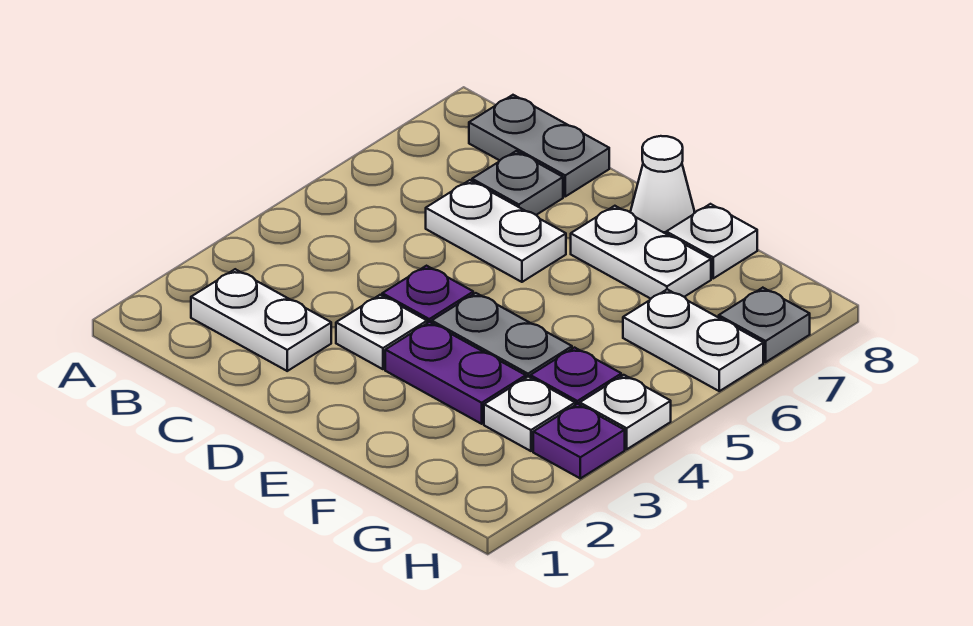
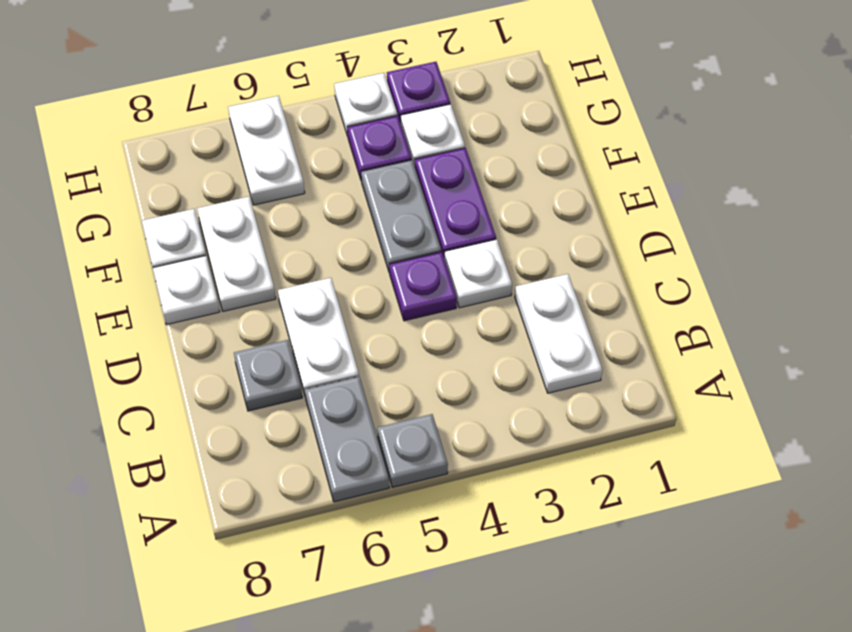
grey plate B8:C8 level 1 -> grey plate A6:B6 level 1
white cone E8 level 1 -> white plate E8 level 1
grey plate H7 level 1 -> grey plate A5 level 1

